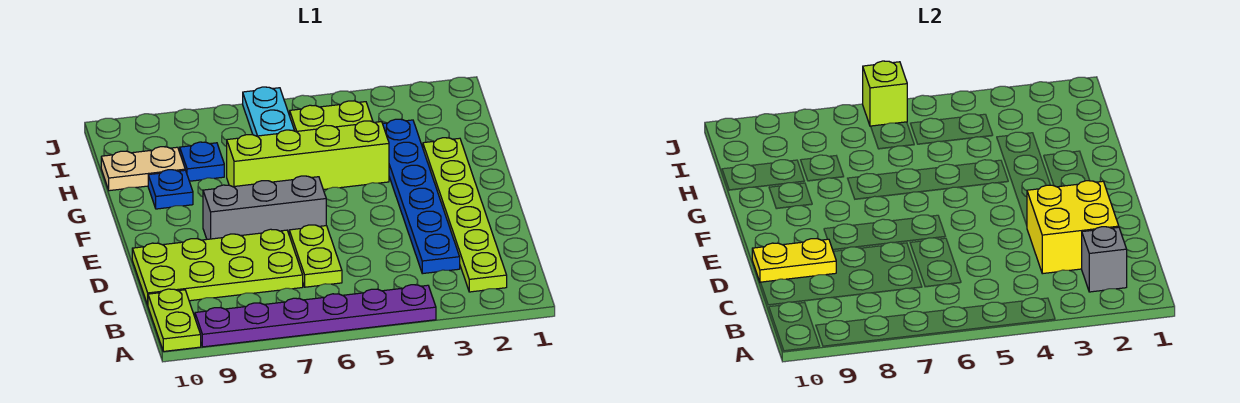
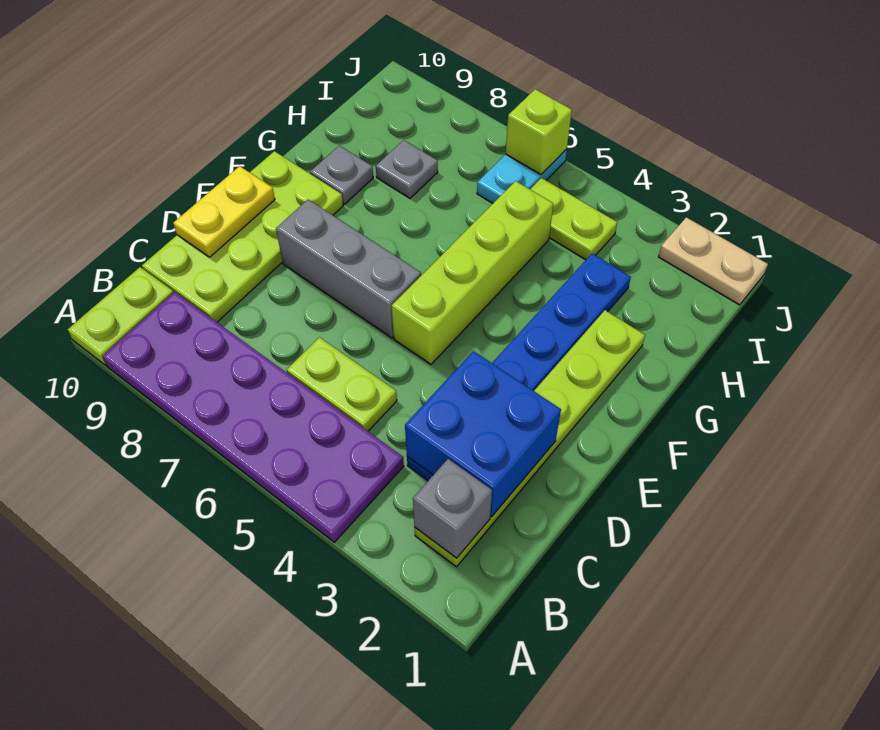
purple plate A4:A9 level 1 -> purple plate A4:B9 level 1
yellow brick C2:D3 level 2 -> blue brick C2:D3 level 2
lime plate C6:D6 level 1 -> lime plate C5:C6 level 1
lime plate C7:D10 level 1 -> lime plate C9:F10 level 1
yellow plate D9:D10 level 2 -> yellow plate D10:E10 level 2
lime brick G4:G7 level 1 -> lime brick E5:H5 level 1
blue plate G9 level 1 -> grey plate G9 level 1
blue plate H8 level 1 -> grey plate H8 level 1
tan plate H9:H10 level 1 -> tan plate J1:J2 level 1

